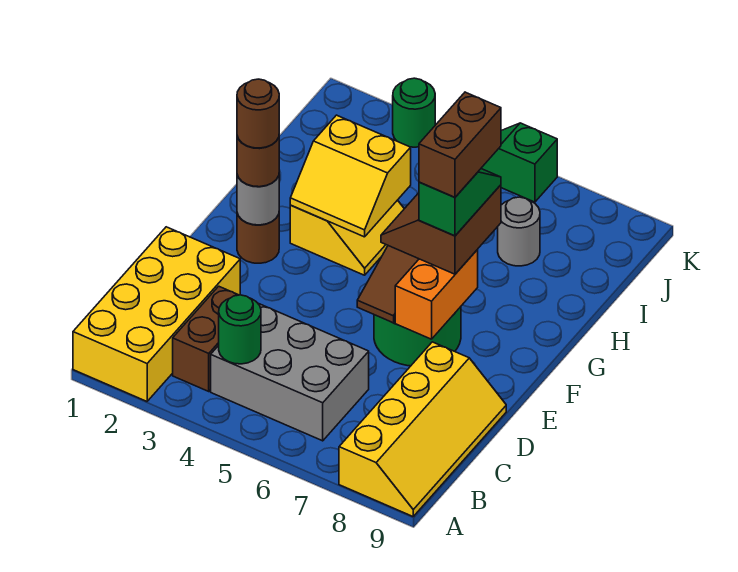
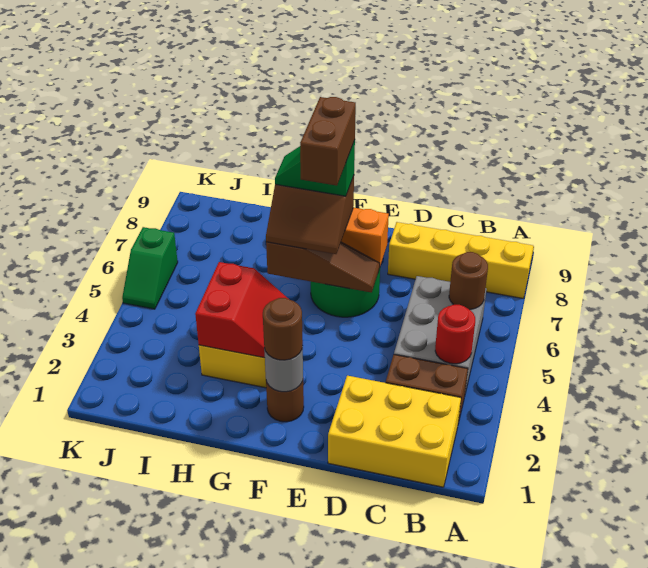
yellow brick A1:D2 level 1 -> yellow brick B1:D2 level 1
green round brick B4 level 2 -> red round brick B4 level 2
brown round brick F2 level 4 -> brown round brick B6 level 2
brown brick F7:G7 level 5 -> brown brick F6:F7 level 5
yellow slope G3:H4 level 2 top H -> red slope G3:H4 level 2 top H
grey round brick I7 level 1 -> none
green round brick K3 level 1 -> none

